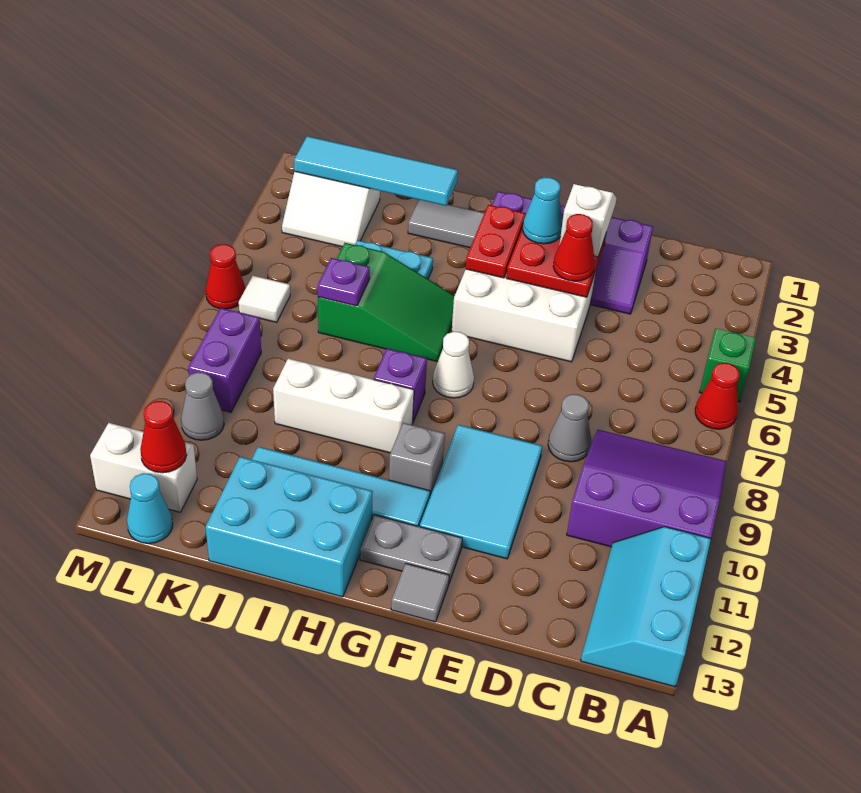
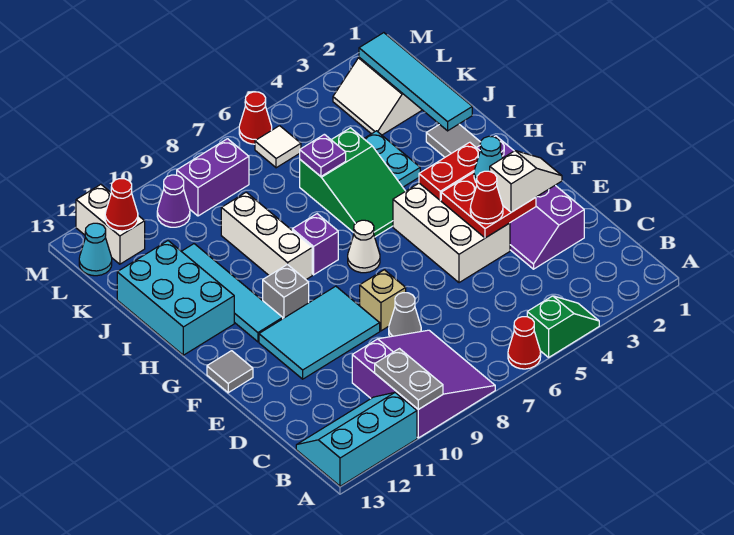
none -> tan brick E8 level 1
grey plate F12:G12 level 1 -> grey plate A10:B10 level 2
grey cone L10 level 1 -> purple cone L10 level 1

